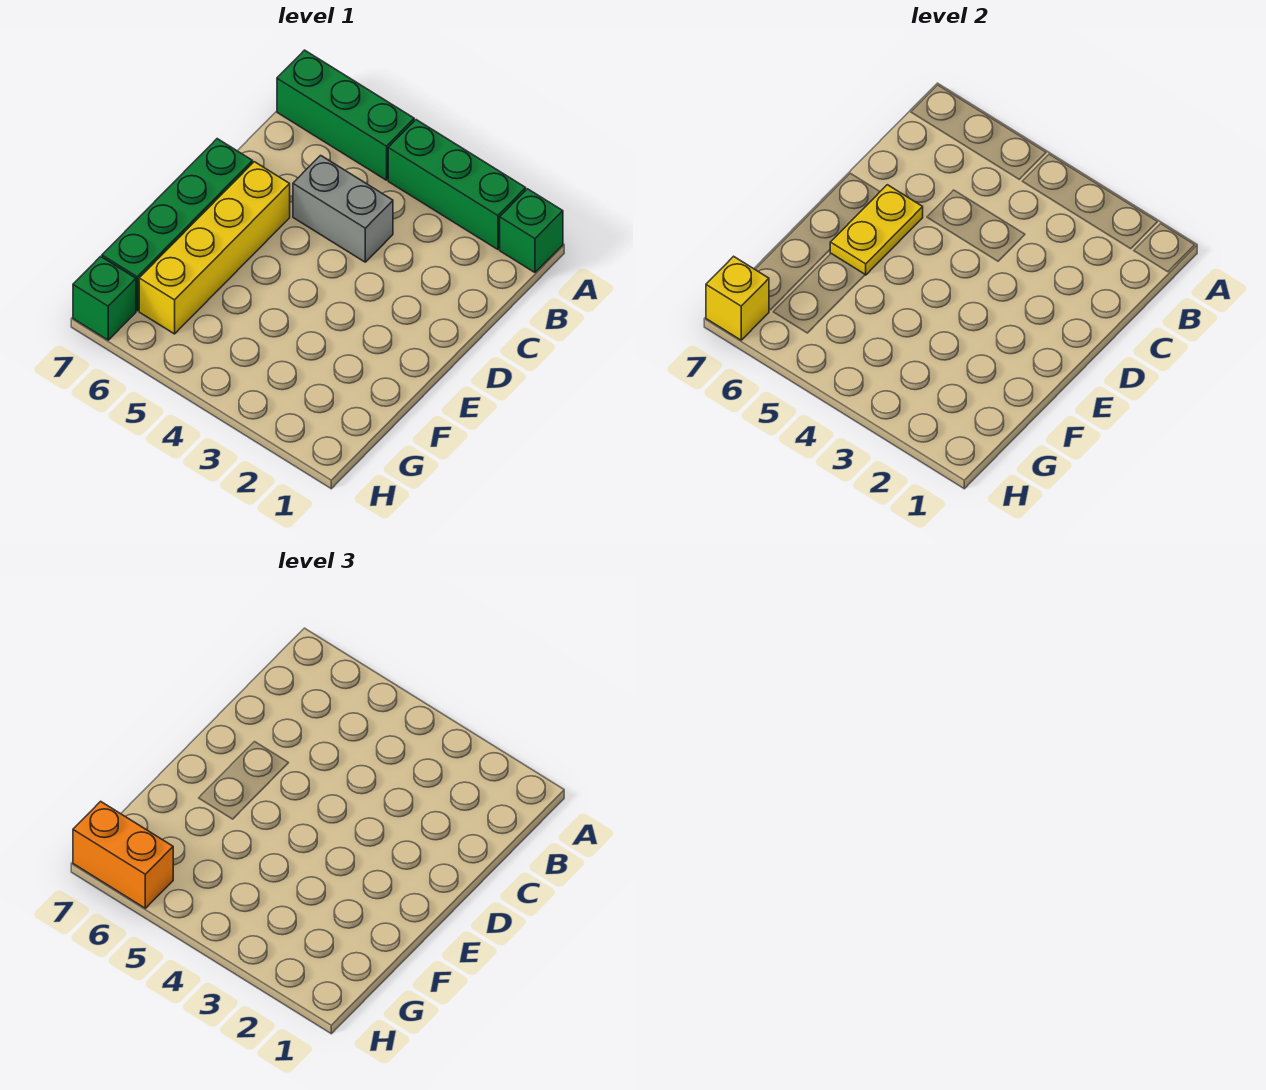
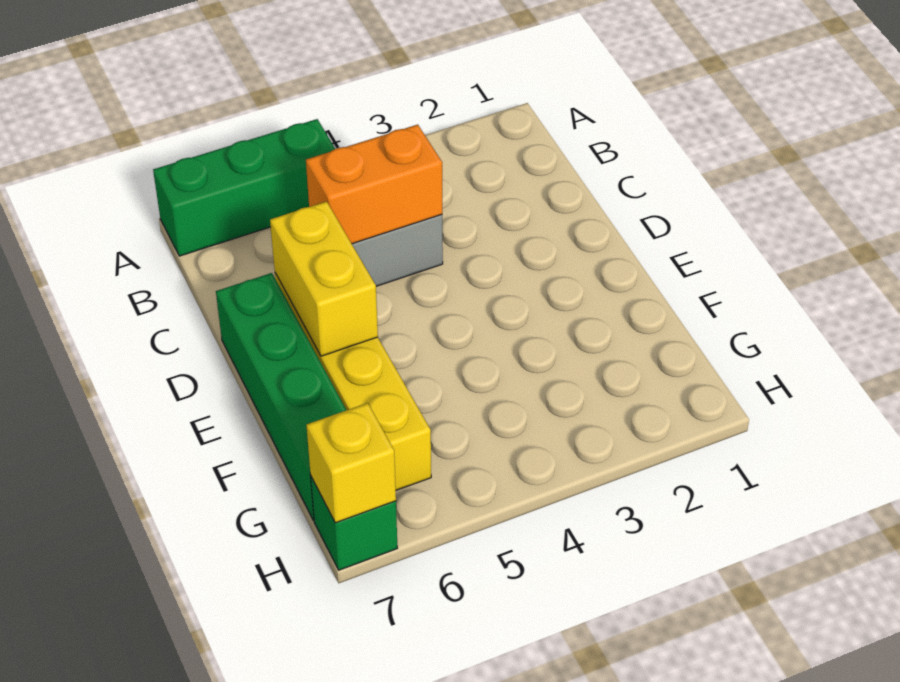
green brick A1 level 1 -> none
green brick A2:A4 level 1 -> none
yellow plate D6:E6 level 2 -> yellow brick D6:E6 level 2
orange brick H6:H7 level 3 -> orange brick C4:C5 level 2

